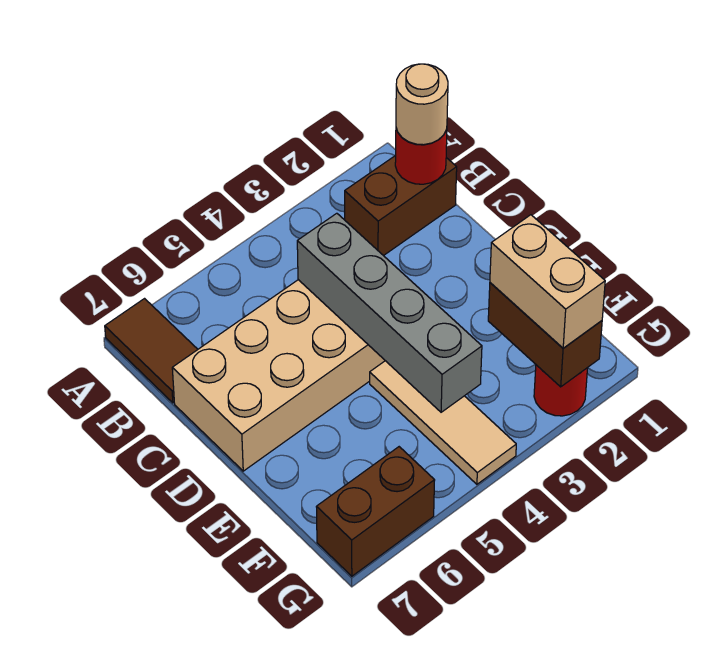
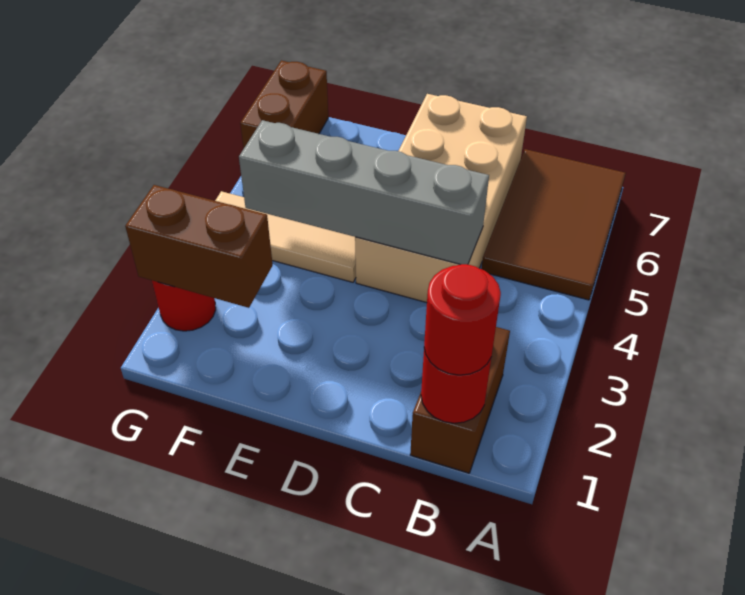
brown tile A7:B7 level 1 -> brown tile A5:B7 level 1
tan round brick B1 level 3 -> red round brick B1 level 3
tan brick F2:G2 level 3 -> none

